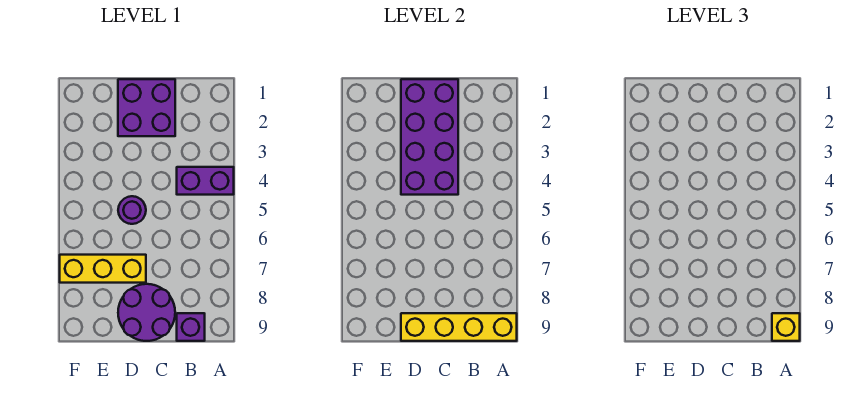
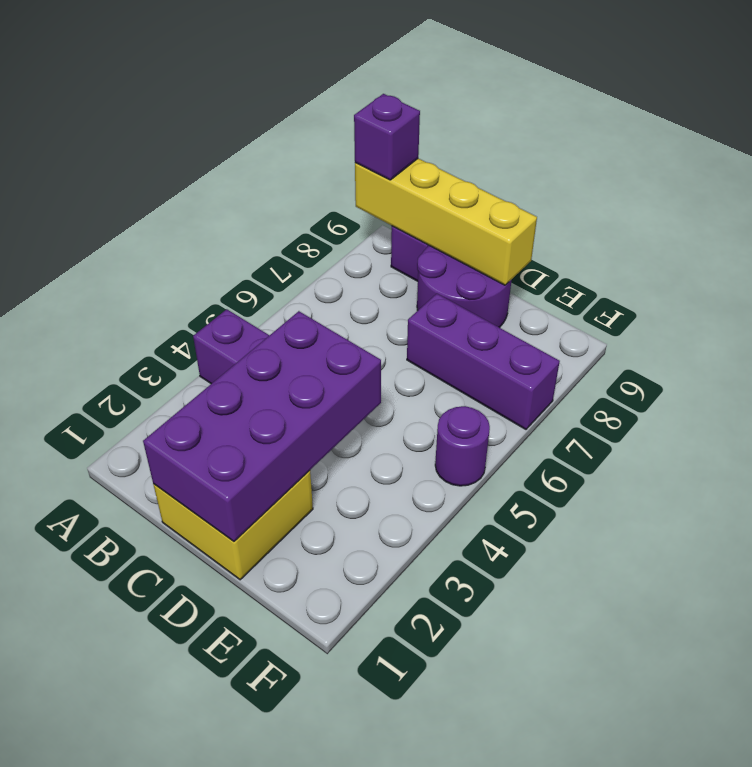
yellow brick A9 level 3 -> purple brick A9 level 3
purple brick C1:D2 level 1 -> yellow brick C1:D2 level 1
purple round brick D5 level 1 -> purple round brick F5 level 1
yellow brick D7:F7 level 1 -> purple brick D7:F7 level 1

